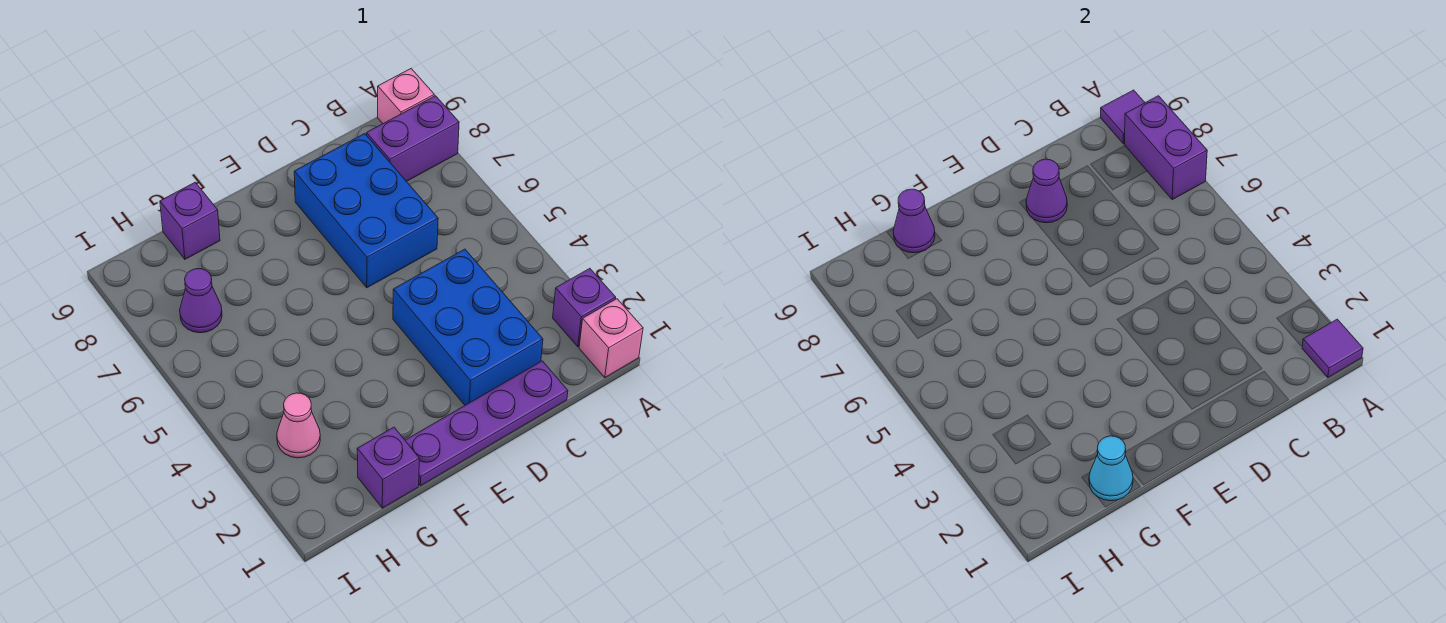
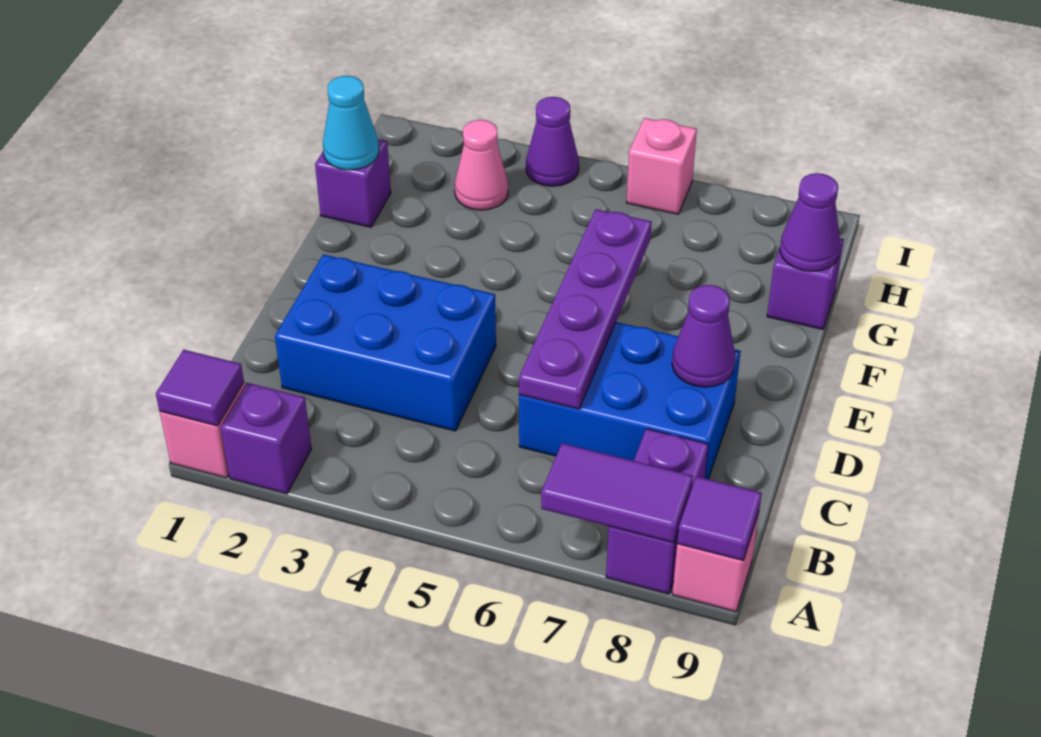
purple brick A7:A8 level 2 -> purple tile A7:A8 level 2
purple plate C1:F1 level 1 -> purple plate C6:F6 level 2
purple cone H7 level 1 -> purple cone I4 level 1
none -> pink brick I6 level 1

